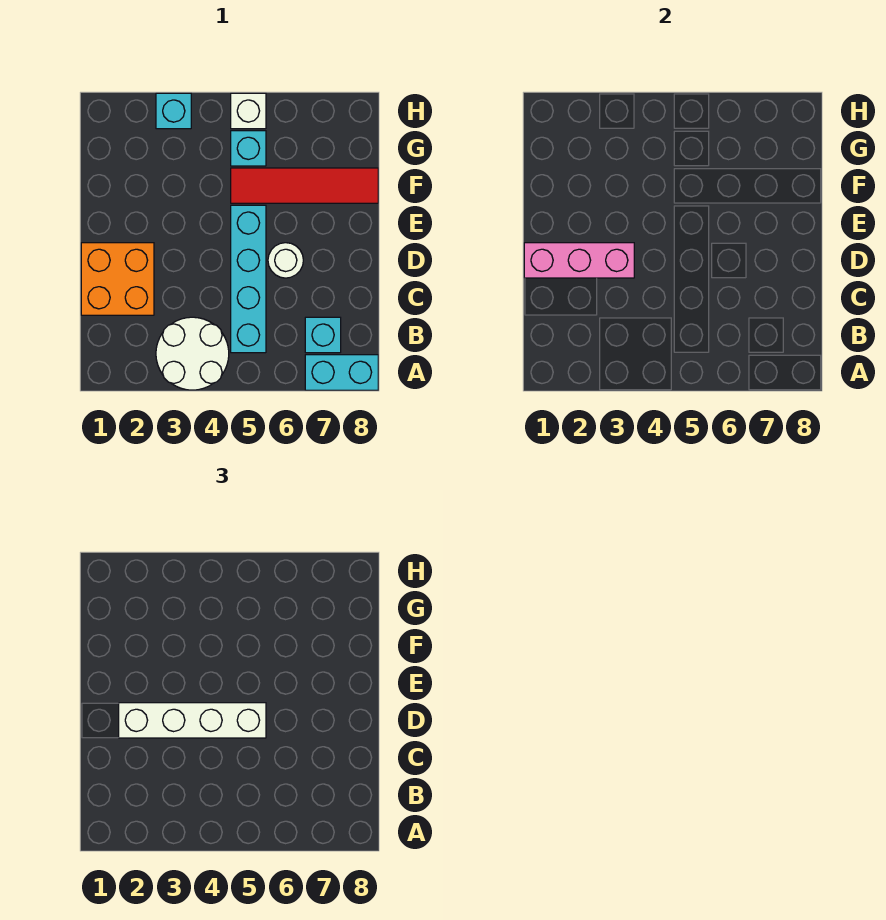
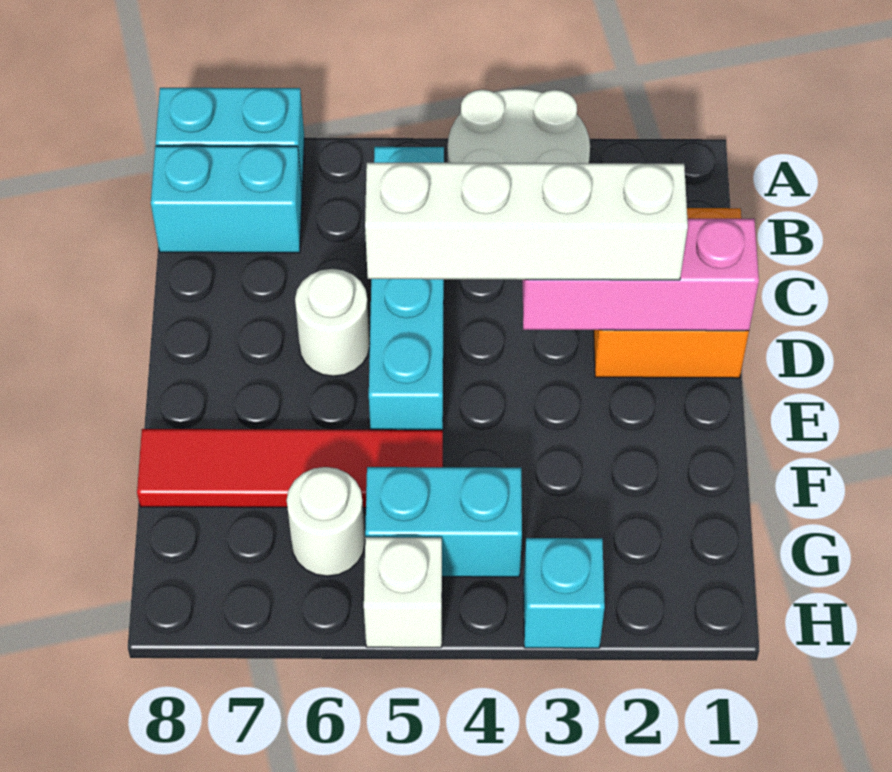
cyan brick B7 level 1 -> cyan brick B7:B8 level 1
cyan brick G5 level 1 -> cyan brick G4:G5 level 1
none -> white round brick G6 level 1

